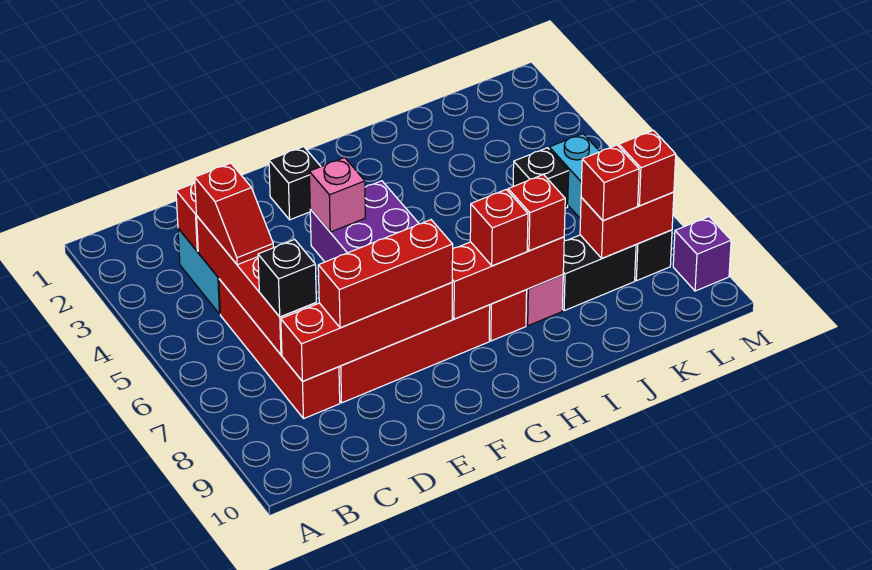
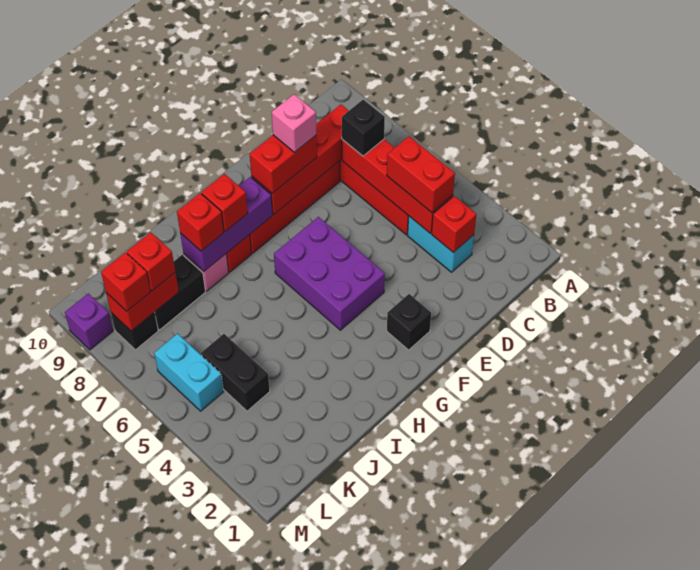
red slope C4:C5 level 3 top 4 -> red brick C4:C5 level 3
red brick D8:F8 level 3 -> red brick E8:F8 level 3
pink brick F4 level 2 -> pink brick E8 level 4
red brick G8:I8 level 2 -> purple brick G8:I8 level 2
black brick K5 level 1 -> black brick K4:K5 level 1

